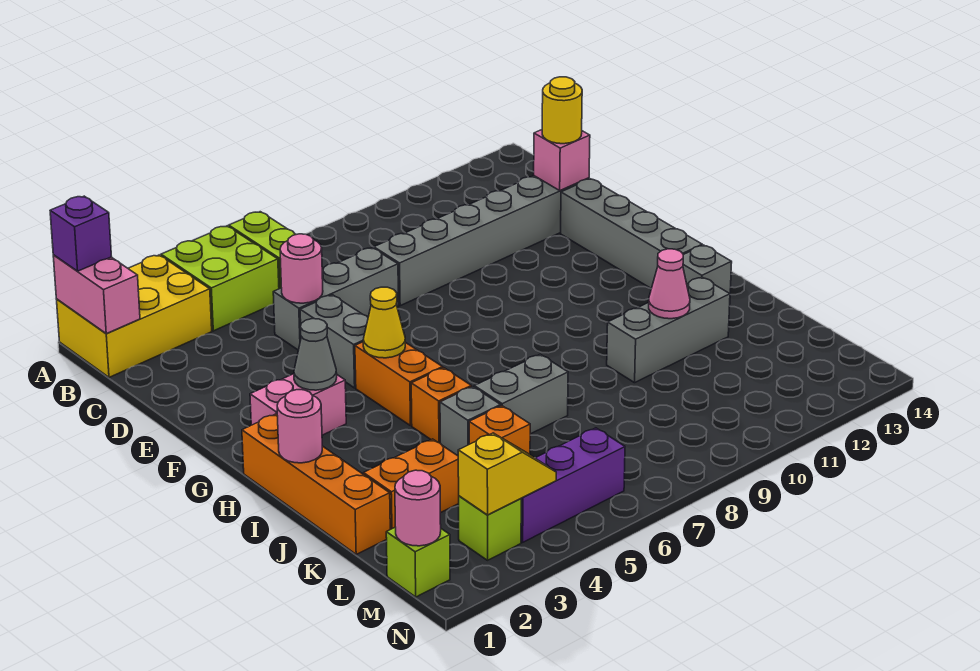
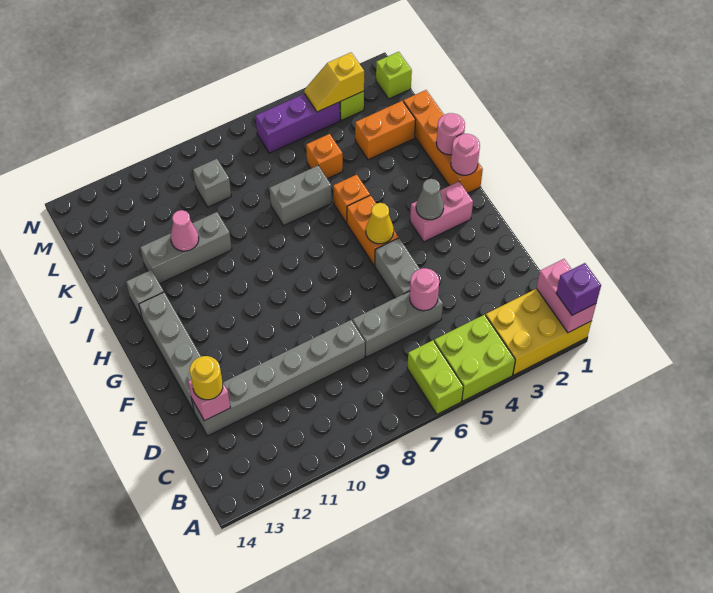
grey brick J5 level 1 -> grey brick L9 level 1
pink round brick M1 level 2 -> pink round brick H1 level 2

